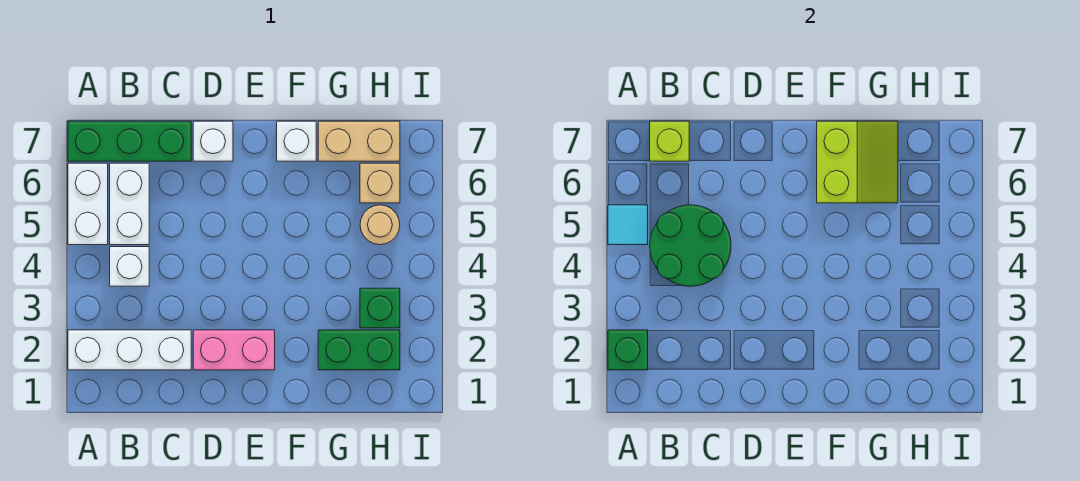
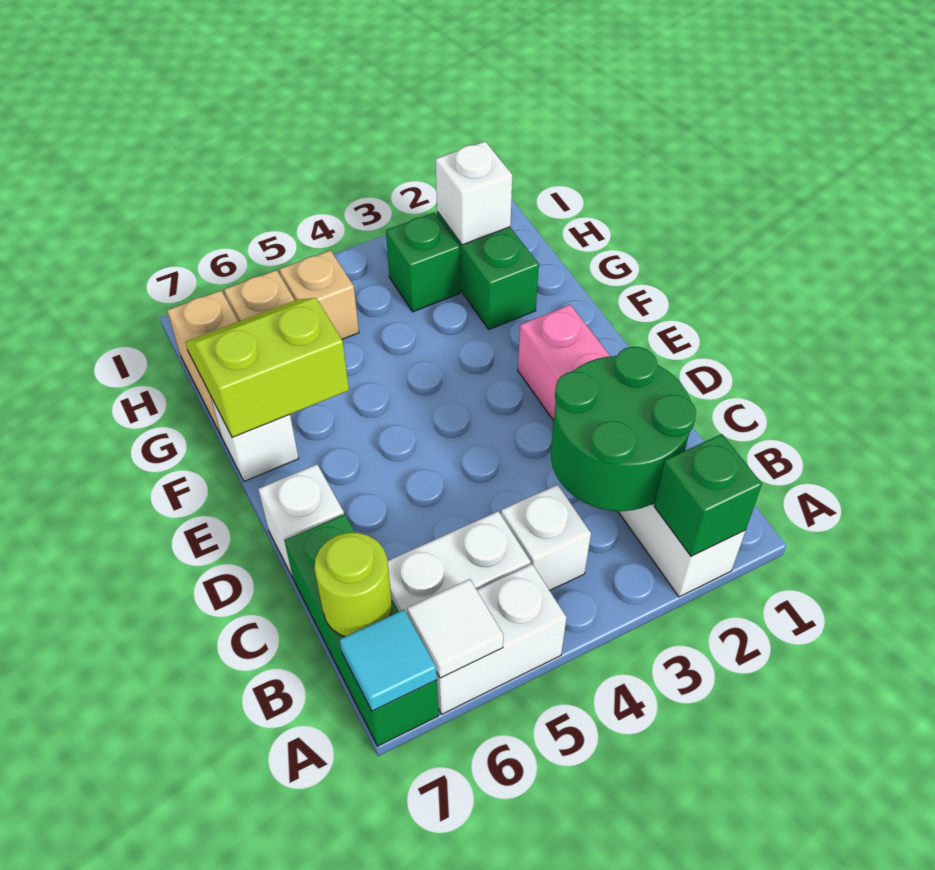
cyan tile A5 level 2 -> cyan tile A7 level 2
none -> white tile A6 level 2
green round brick B4:C5 level 2 -> green round brick B2:C3 level 2
lime brick B7 level 2 -> lime round brick B7 level 2
none -> white brick H2 level 2
tan round brick H5 level 1 -> tan brick H5 level 1

